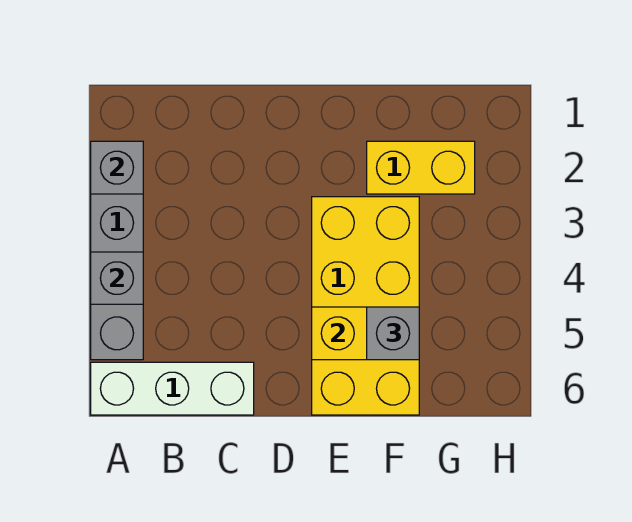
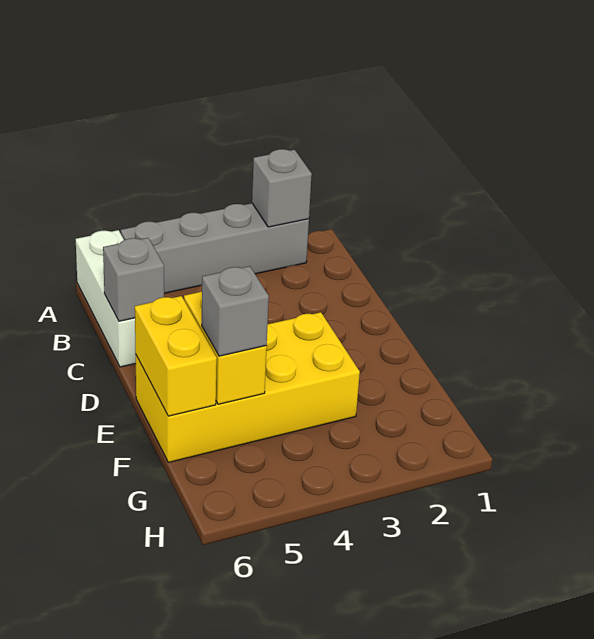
grey brick A4 level 2 -> grey brick C6 level 2
yellow brick F2:G2 level 1 -> yellow brick E6:F6 level 2

